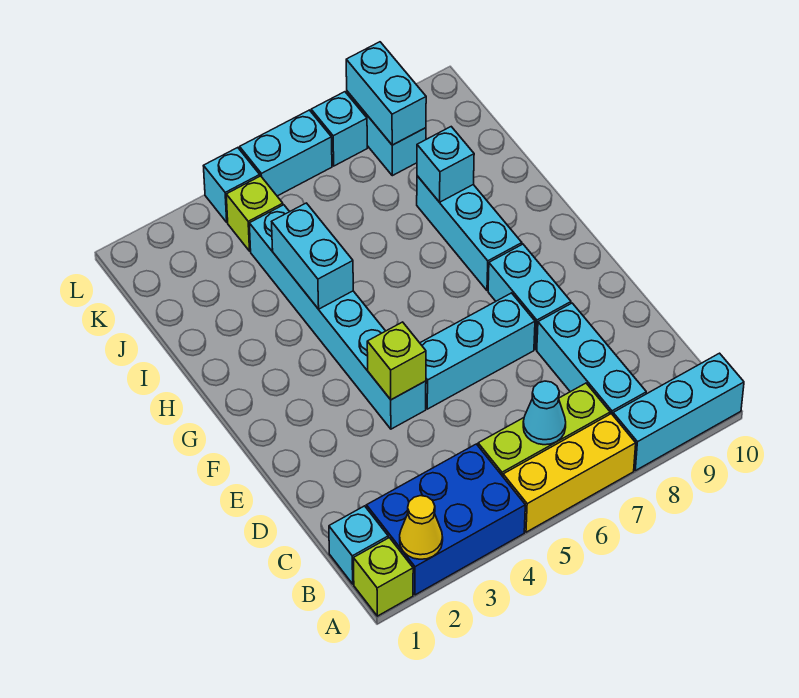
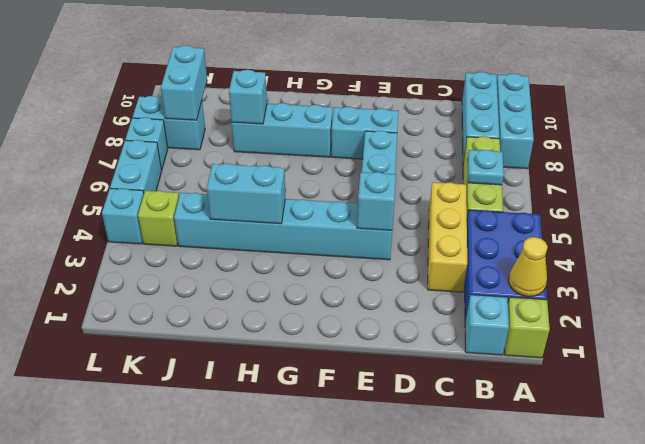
yellow brick A5:A7 level 1 -> yellow brick C3:C5 level 1
cyan cone B6 level 2 -> cyan plate B6 level 2
cyan brick B8:D8 level 1 -> cyan brick B8:B10 level 1
lime brick E4 level 2 -> cyan brick E4 level 2
cyan brick K8:L8 level 2 -> cyan brick K8:K9 level 2

